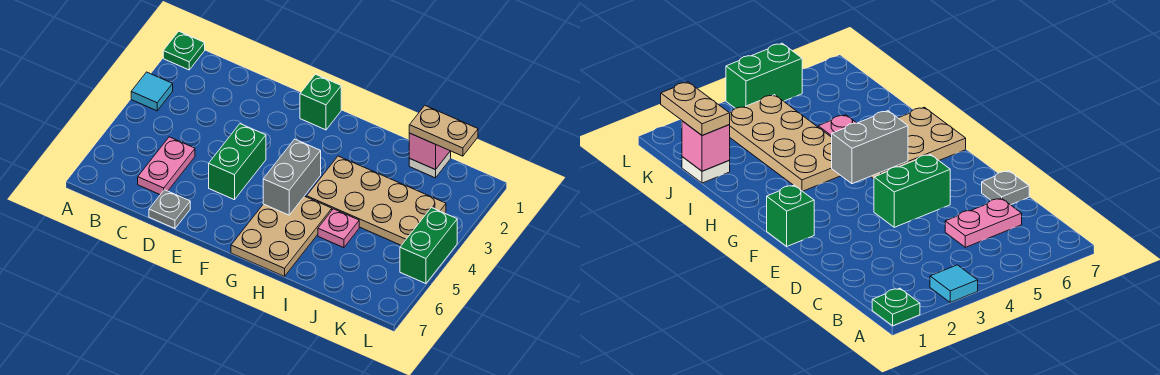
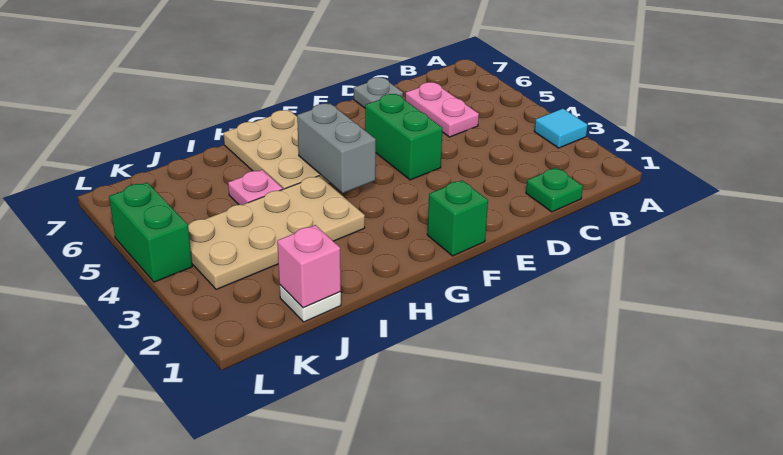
green plate A1 level 1 -> green plate C1 level 1
tan plate J1:K1 level 3 -> none

